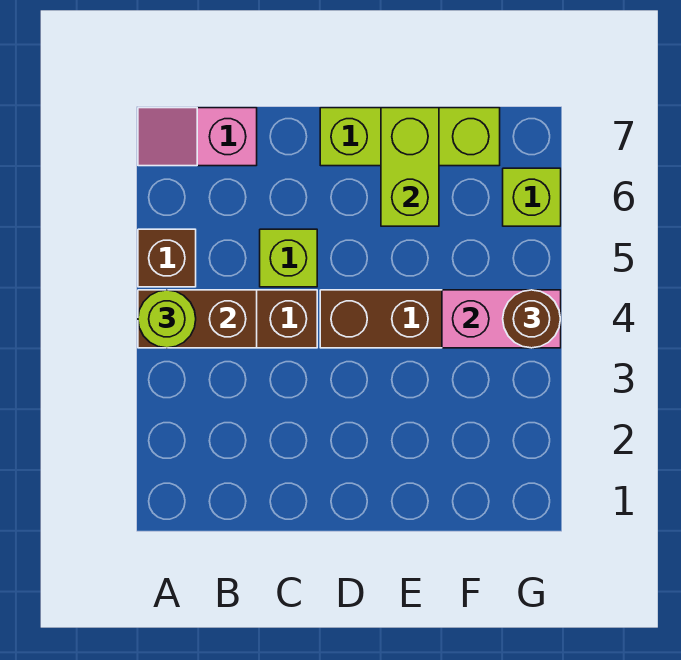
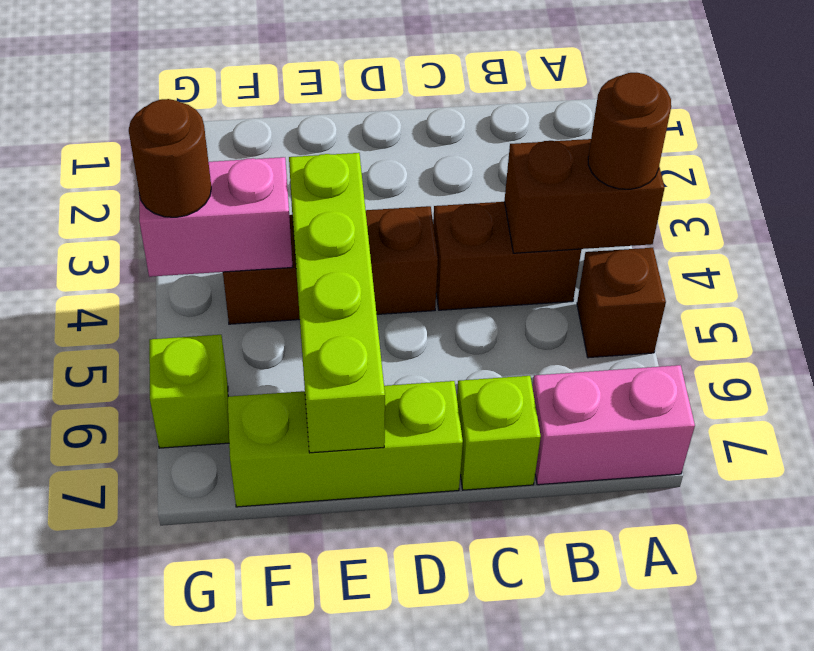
lime round brick A4 level 3 -> brown round brick A4 level 3
pink slope A7:B7 level 1 top B -> pink brick A7:B7 level 1
lime brick C5 level 1 -> lime brick C7 level 1
lime brick E6:E7 level 2 -> lime brick E4:E7 level 2

